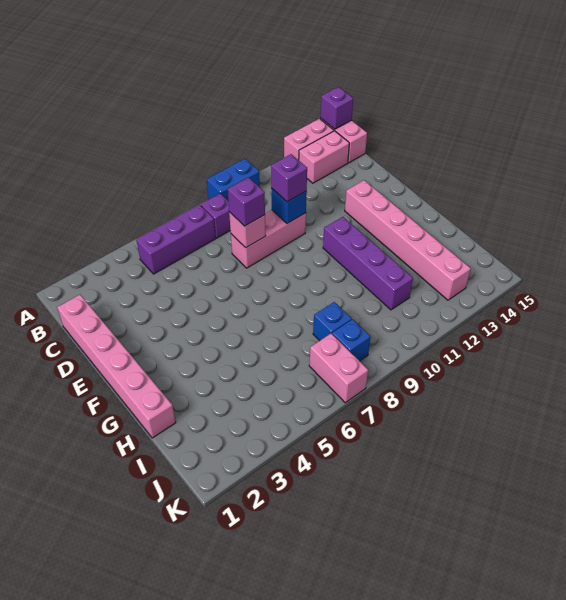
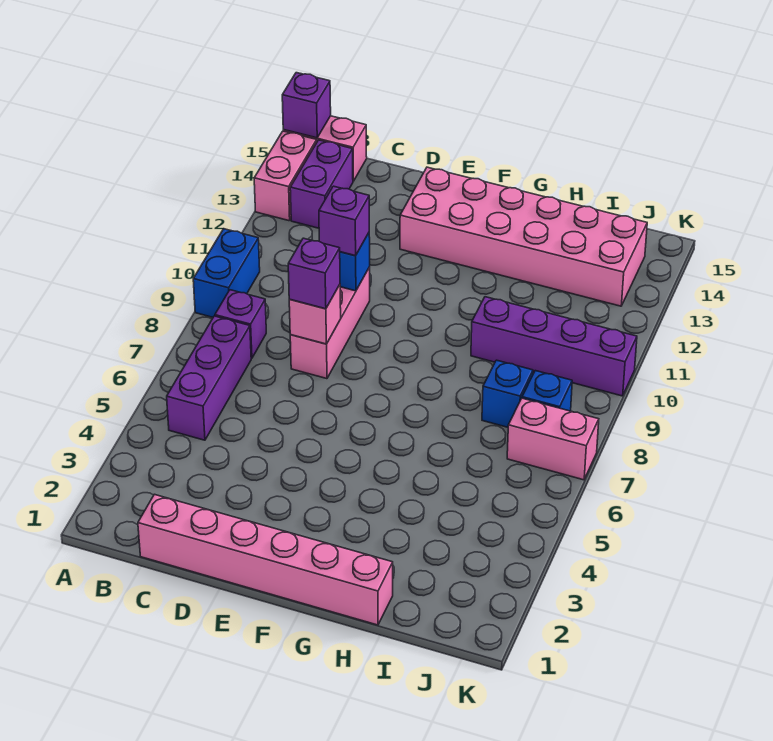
pink brick B13:B14 level 1 -> purple brick B13:B14 level 1
pink brick E13:J13 level 1 -> pink brick E13:J14 level 1
purple brick F11:I11 level 1 -> purple brick H10:K10 level 1

